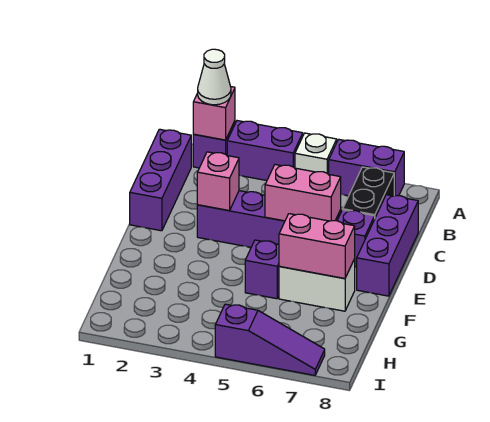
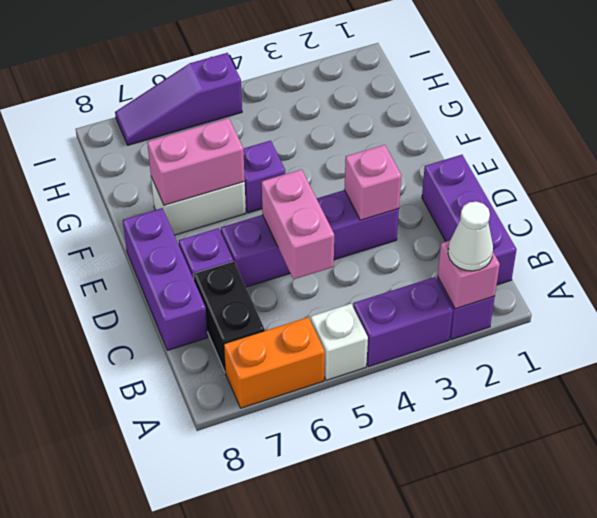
purple brick A6:A7 level 1 -> orange brick A6:A7 level 1
pink brick D5:D6 level 2 -> pink brick C5:D5 level 2

